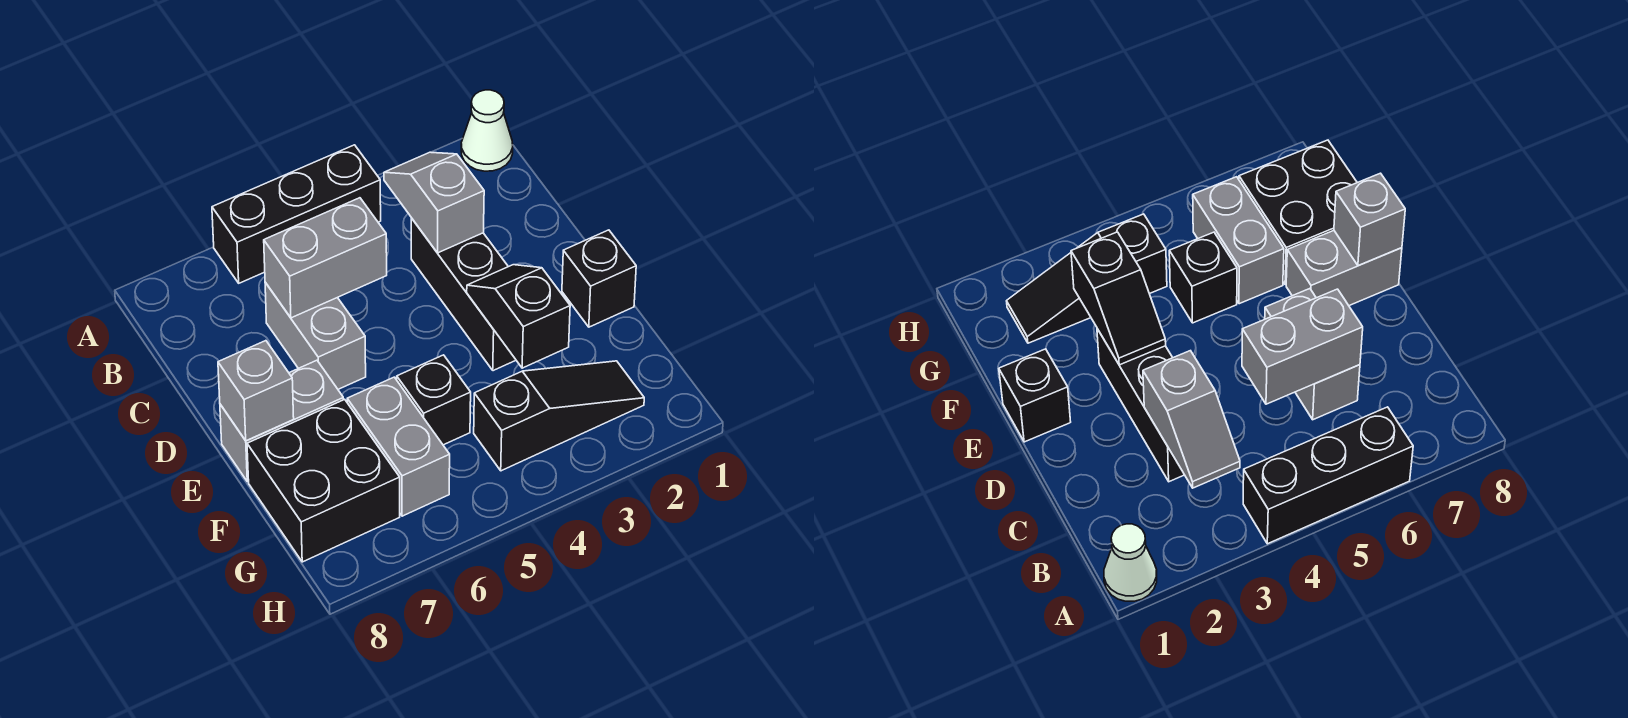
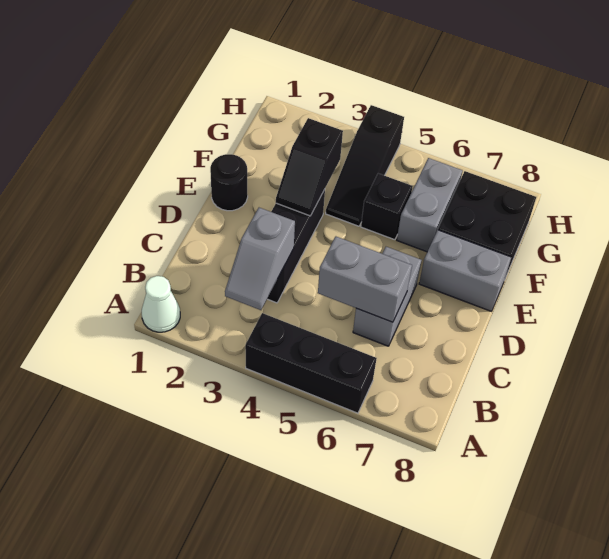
black brick E1 level 1 -> black round brick E1 level 1
grey brick E8 level 2 -> none
black slope G2:G4 level 1 top 4 -> black slope F4:H4 level 1 top H

